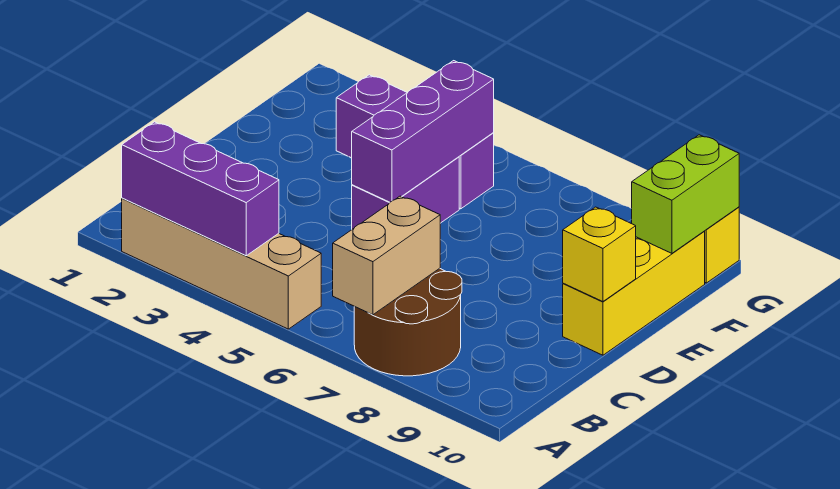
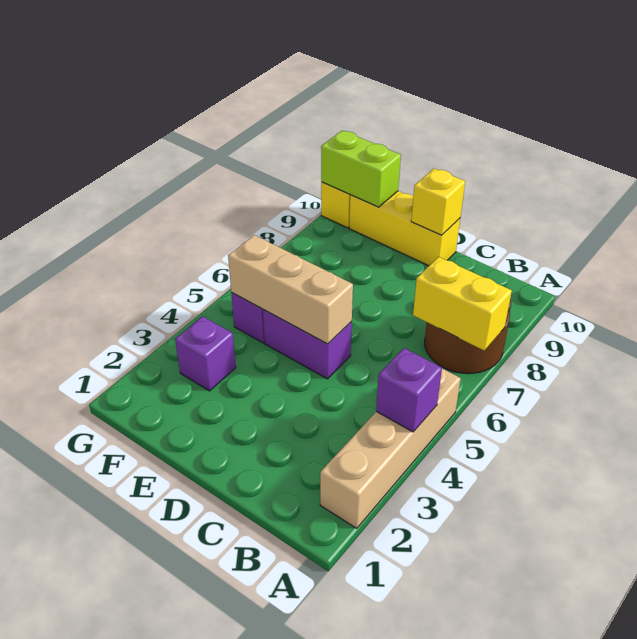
purple brick A2:A4 level 2 -> purple brick A4 level 2
tan brick A7:B7 level 2 -> yellow brick A7:B7 level 2
purple brick D5:F5 level 2 -> tan brick D5:F5 level 2

